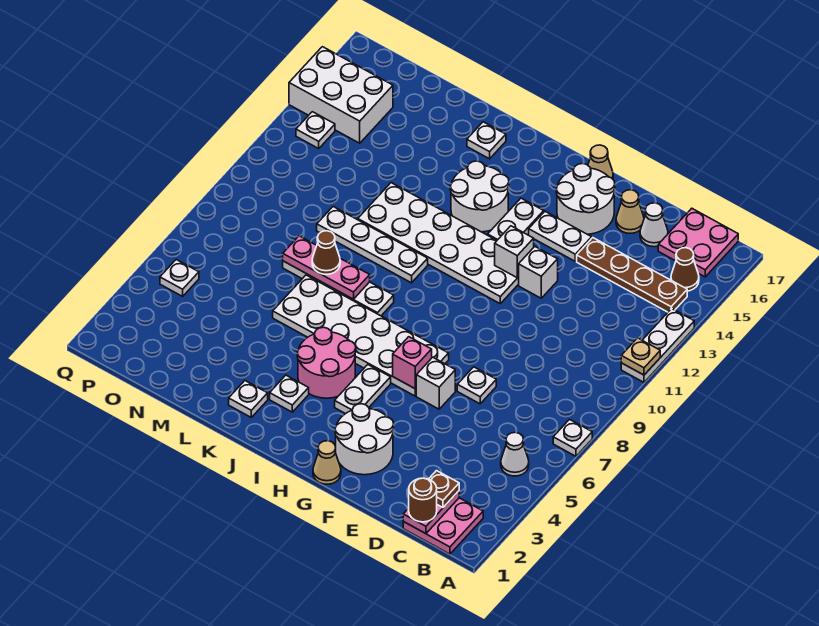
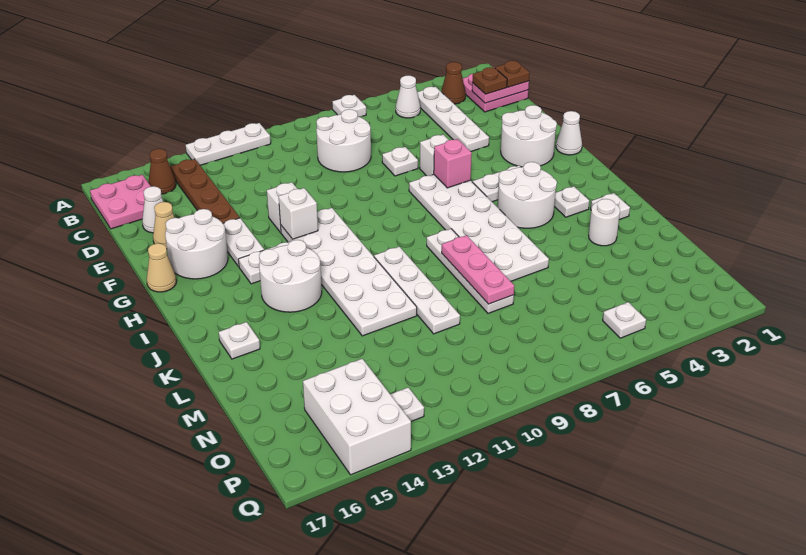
tan plate A11 level 2 -> none
none -> white plate B4:E4 level 1
brown round brick C1 level 3 -> brown plate C1 level 3
none -> white round brick C8:D9 level 1
tan cone G1 level 1 -> white cone G1 level 1
pink round brick I4:J5 level 1 -> white round brick I4:J5 level 1
none -> white round brick L3 level 1
brown cone L8 level 3 -> brown cone B3 level 1

